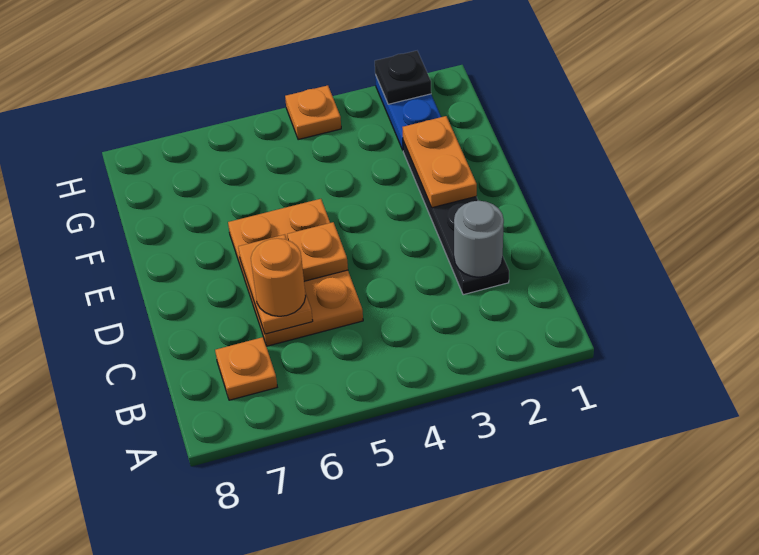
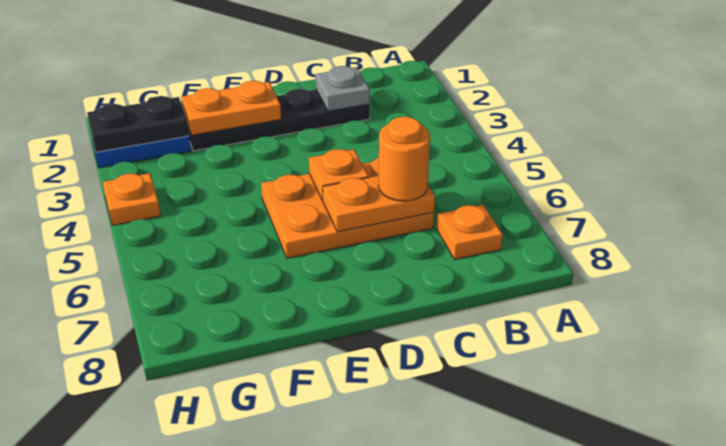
grey round brick C2 level 2 -> grey plate C2 level 2
black plate H2 level 2 -> black plate G2:H2 level 2

